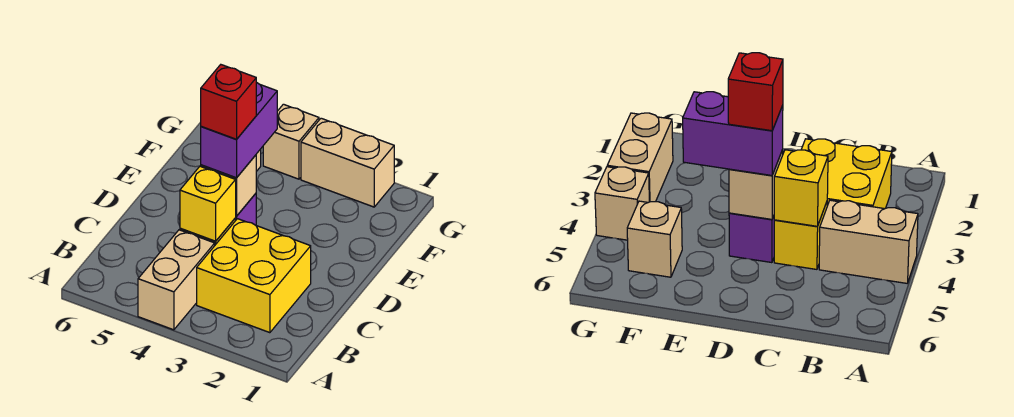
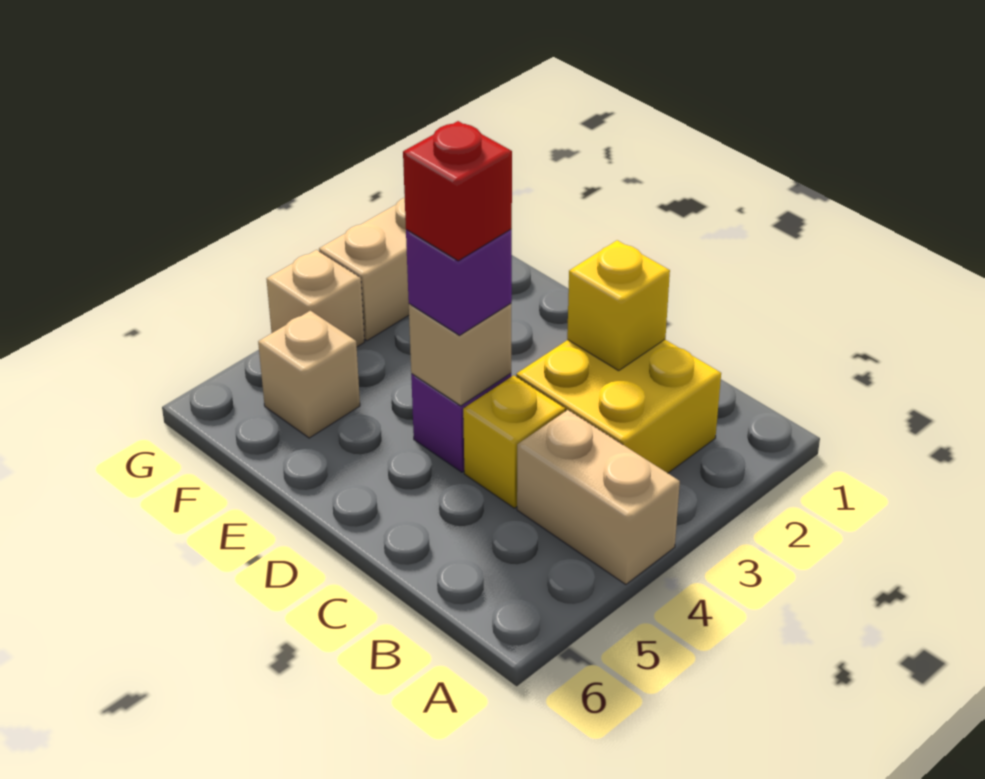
yellow brick C4 level 2 -> yellow brick C2 level 2
purple brick D4:E4 level 3 -> purple brick D4 level 3

